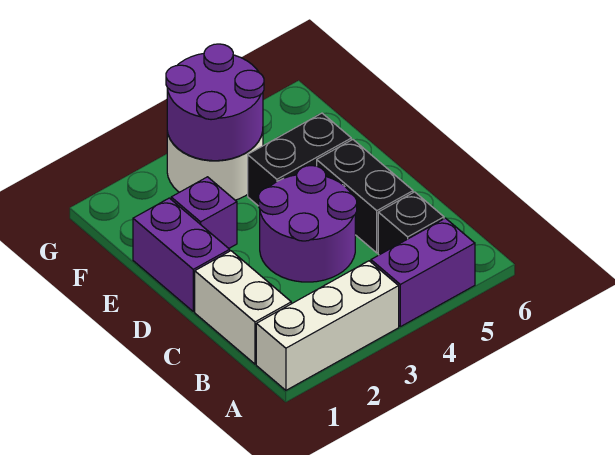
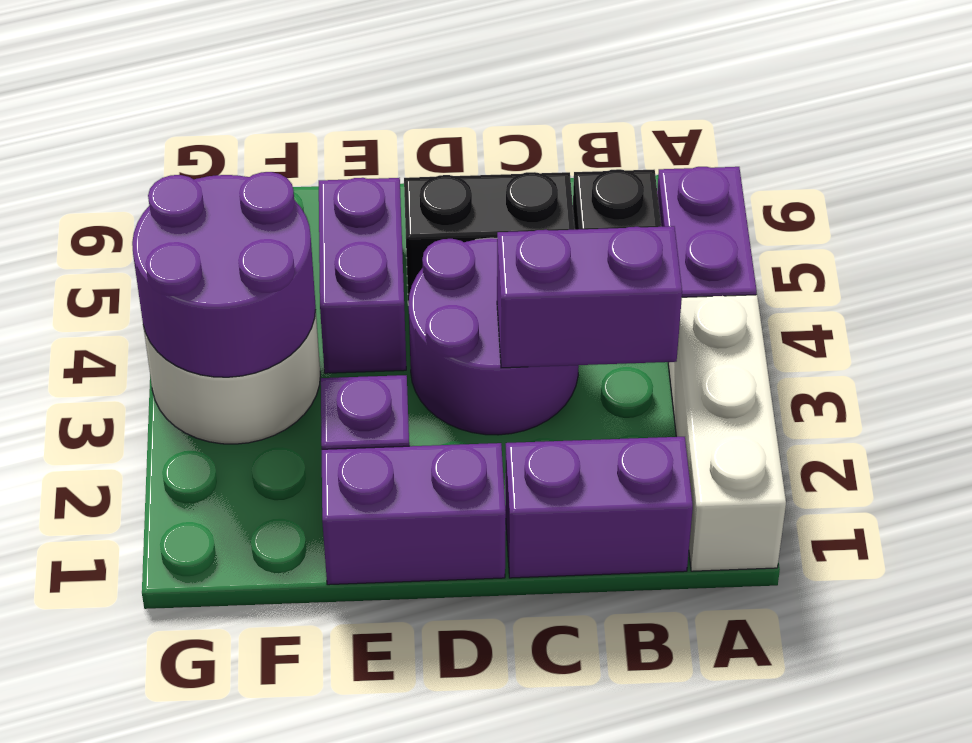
white brick B1:C1 level 1 -> purple brick B1:C1 level 1
none -> purple brick B3:C3 level 2
black brick E4:E5 level 1 -> purple brick E4:E5 level 1

